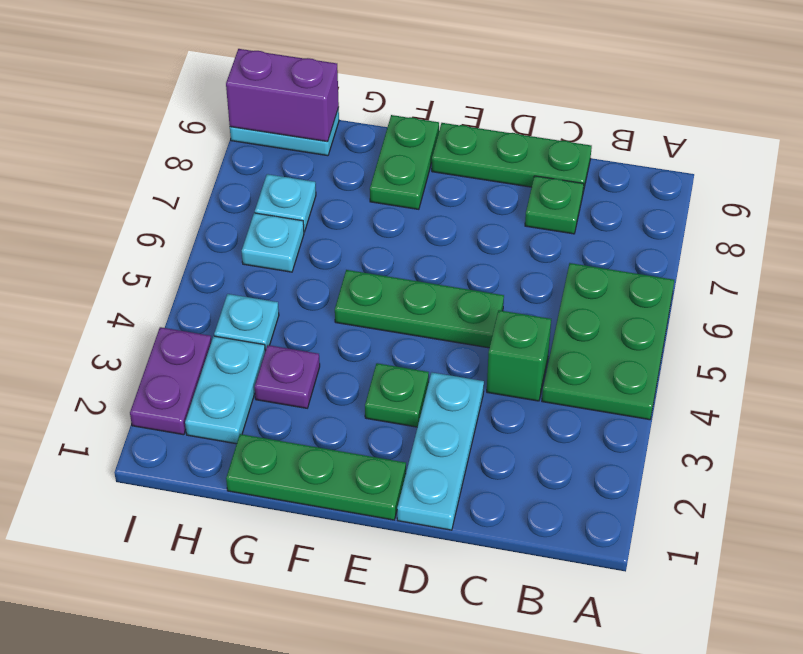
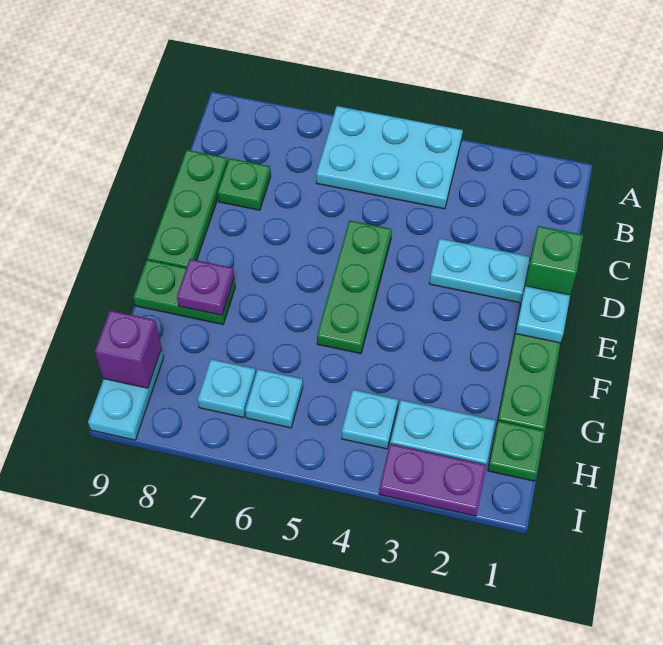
green plate A4:B6 level 1 -> cyan plate A4:B6 level 1
green brick C4 level 1 -> green brick D1 level 2
none -> cyan plate E1 level 2
green plate E3 level 1 -> green plate H1 level 1
purple plate G3 level 1 -> purple plate F8 level 2
purple brick H9:I9 level 2 -> purple brick H9 level 2

